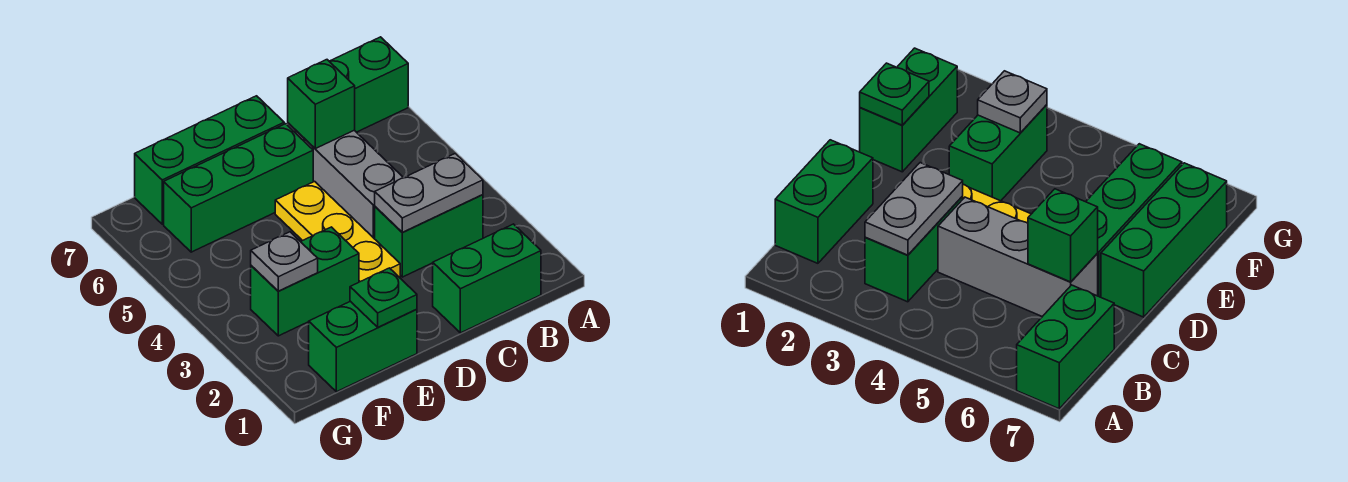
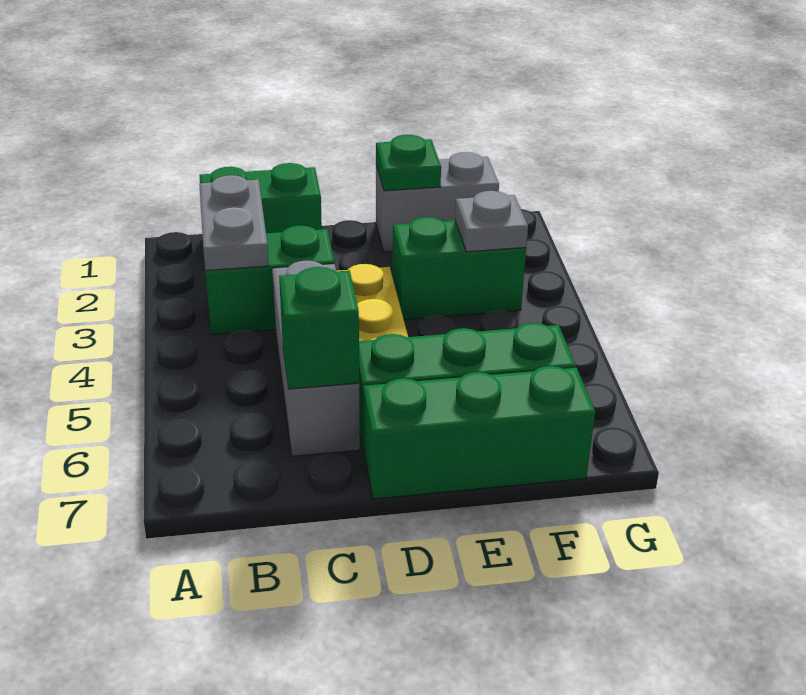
green brick A7:B7 level 1 -> none
grey plate B3:C3 level 2 -> grey plate B2:B3 level 2
green brick E1:F1 level 1 -> grey brick E1:F1 level 1

